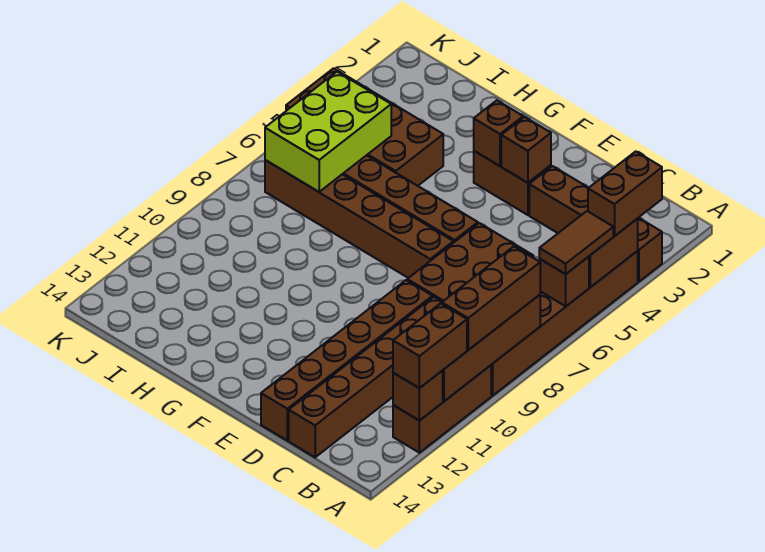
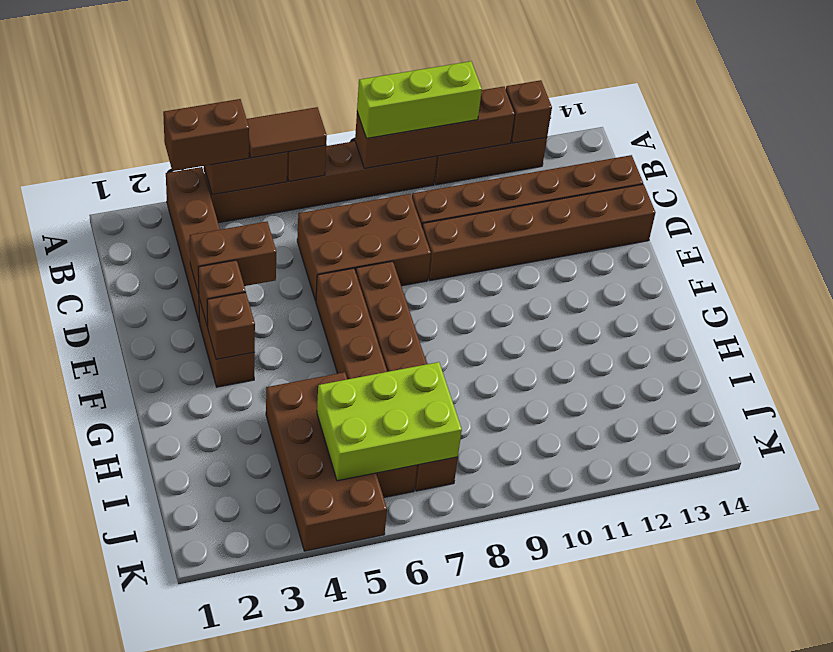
brown brick A8:A10 level 3 -> lime brick A8:A10 level 3
brown brick A11:A12 level 3 -> brown brick D3:D4 level 2

